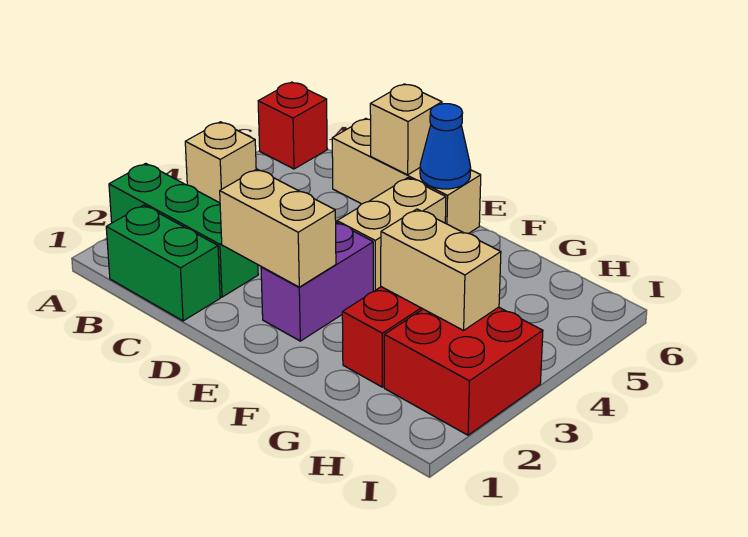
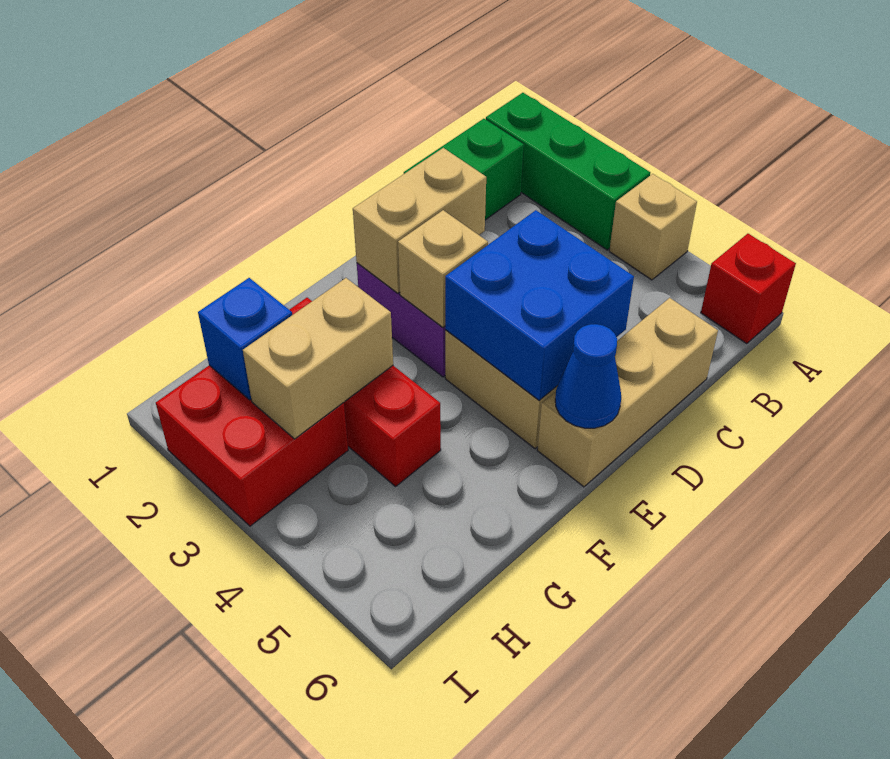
green brick A2:C2 level 1 -> green brick A1:A3 level 1
none -> blue brick D4:E5 level 2
tan brick D6 level 2 -> tan brick E3 level 2
none -> blue brick H2 level 2

